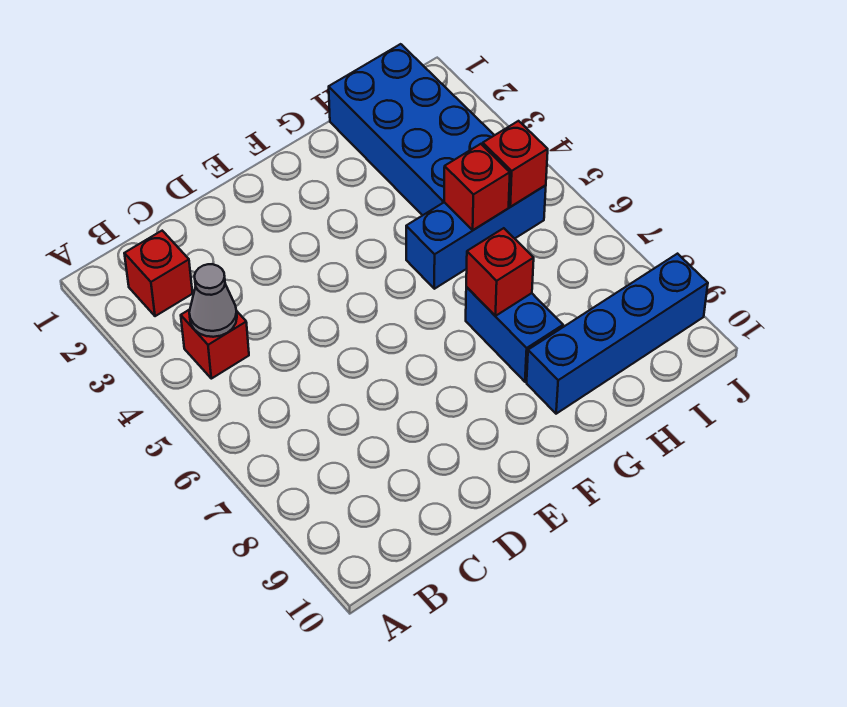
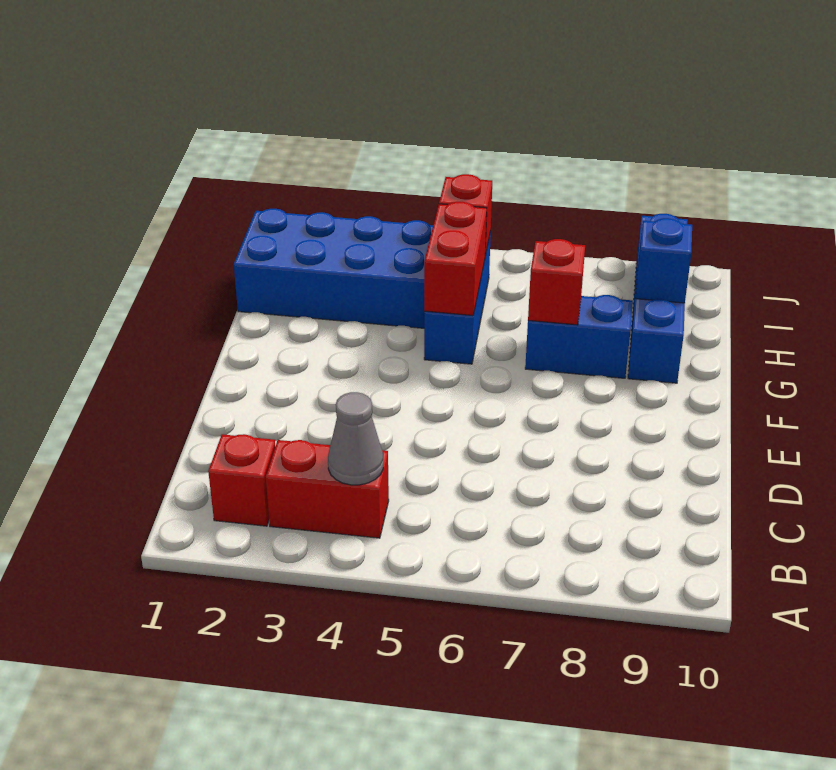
red brick B4 level 1 -> red brick B3:B4 level 1
red brick H5 level 2 -> red brick G5:H5 level 2
none -> blue brick H9 level 2

